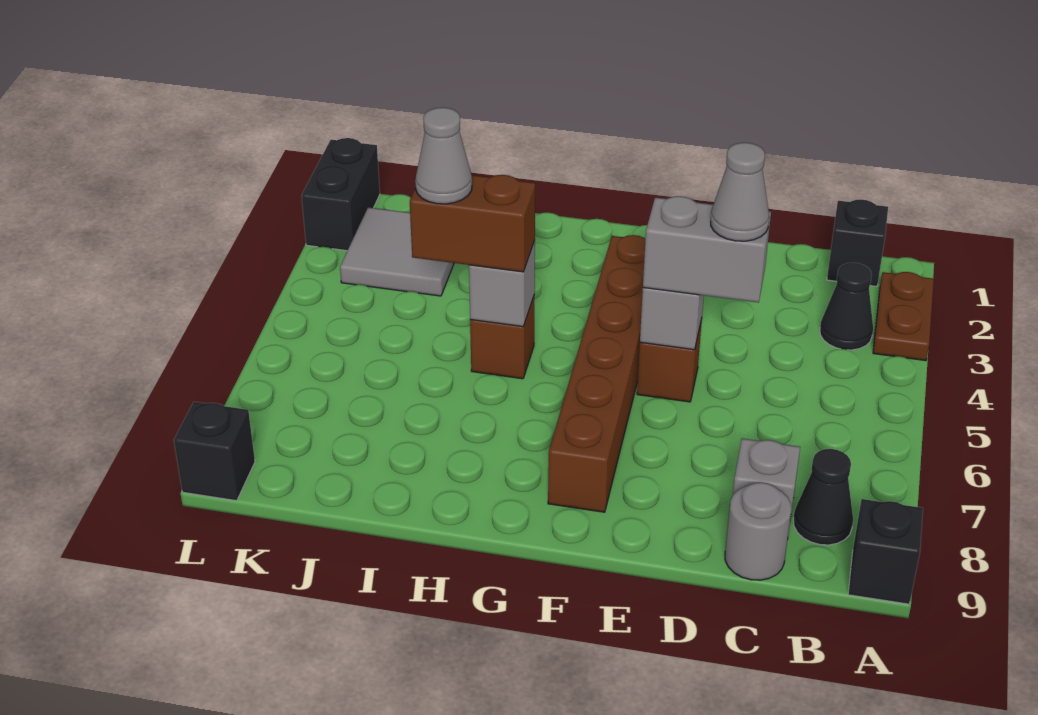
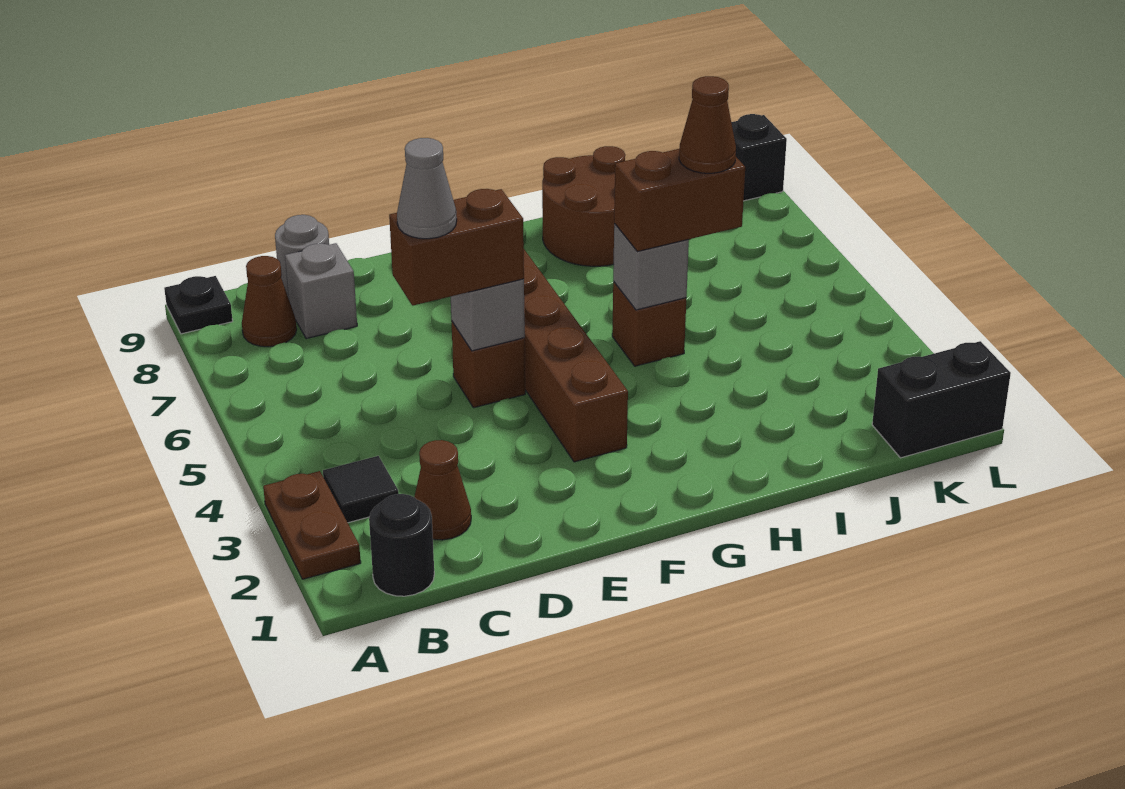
black brick A9 level 1 -> black plate A9 level 1
black brick B1 level 1 -> black round brick B1 level 1
black cone B3 level 1 -> black tile B3 level 1
black cone B8 level 1 -> brown cone B8 level 1
none -> brown cone C2 level 1
grey brick D5:E5 level 3 -> brown brick D5:E5 level 3
none -> brown round brick H8:I9 level 1
grey cone I5 level 4 -> brown cone I5 level 4
grey tile J2:K3 level 1 -> none
black brick L1:L2 level 1 -> black brick K1:L1 level 1

